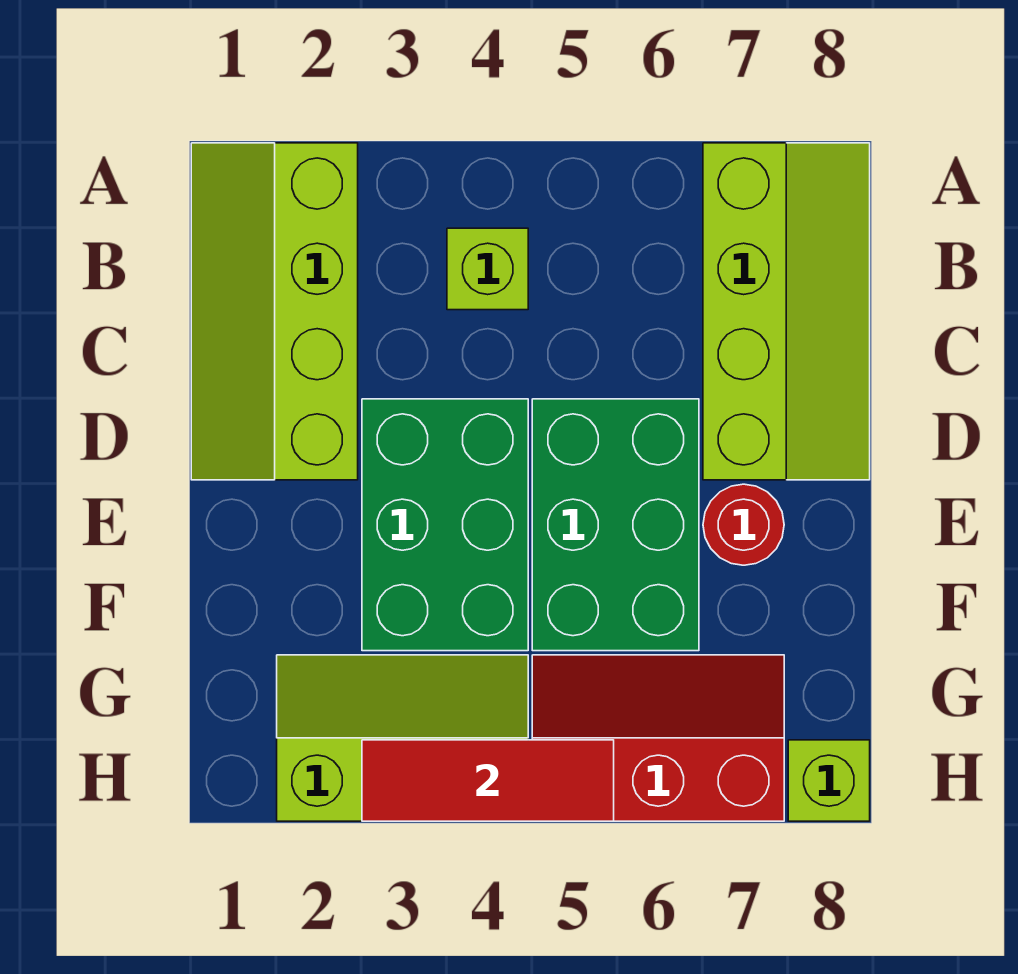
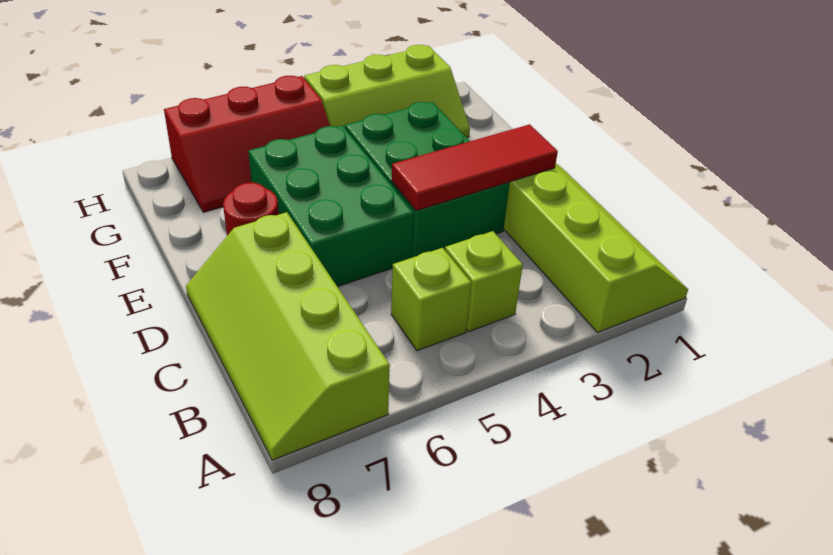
red tile H3:H5 level 2 -> red tile D2:D4 level 2
lime brick H8 level 1 -> lime brick B5 level 1

